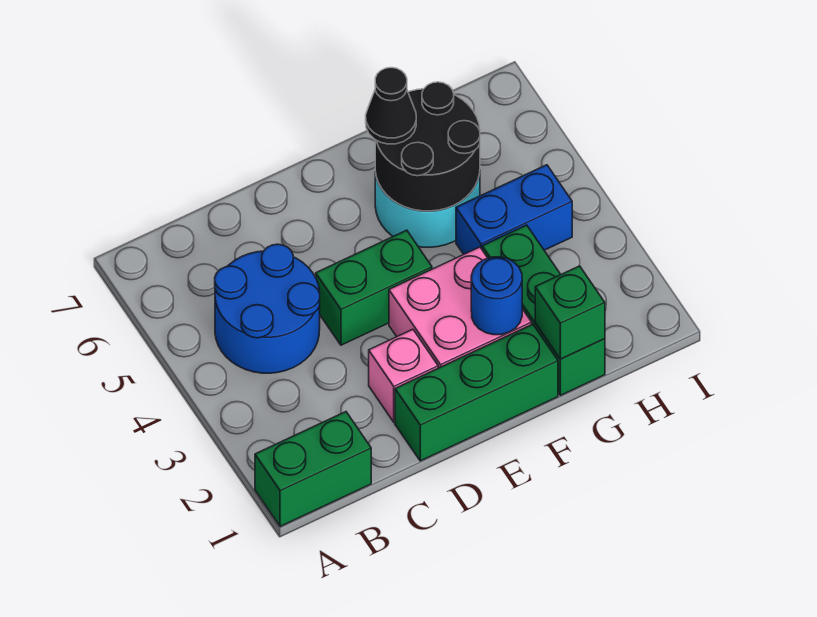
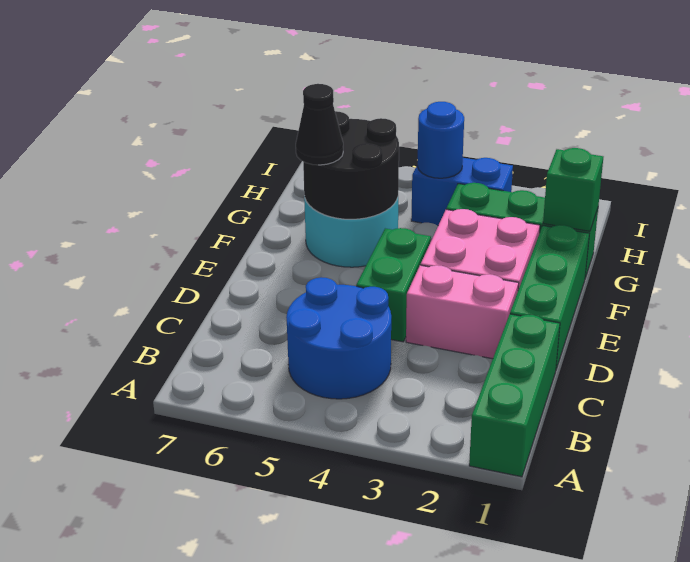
green brick A1:B1 level 1 -> green brick A1:C1 level 1
pink brick D2 level 1 -> pink brick D2:D3 level 1
blue round brick F2 level 2 -> blue round brick H4 level 2
blue brick G4:H4 level 1 -> blue brick H3:H4 level 1

